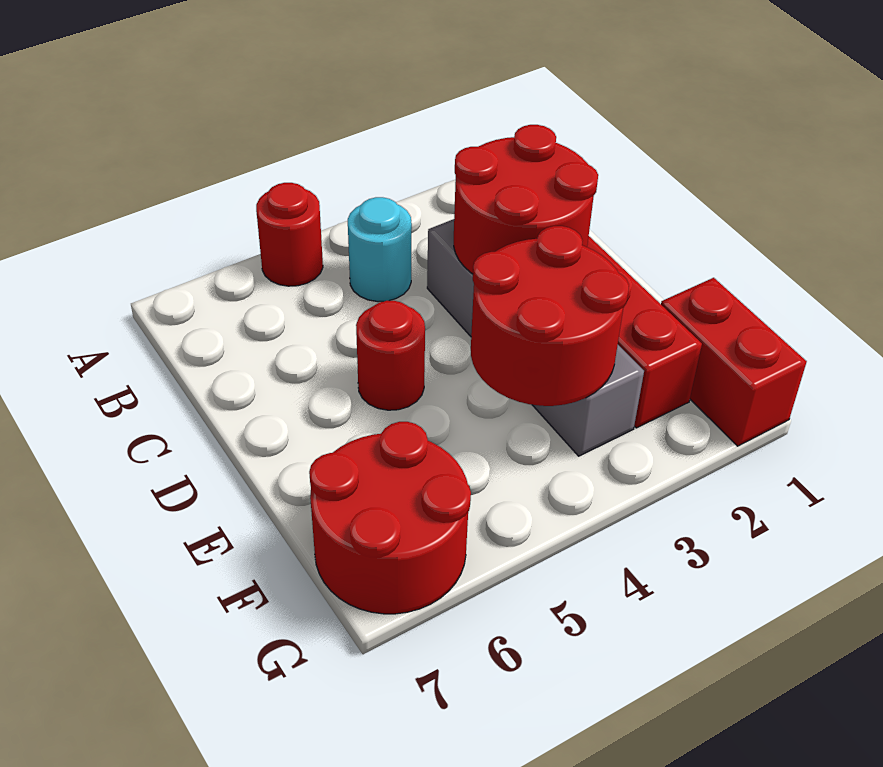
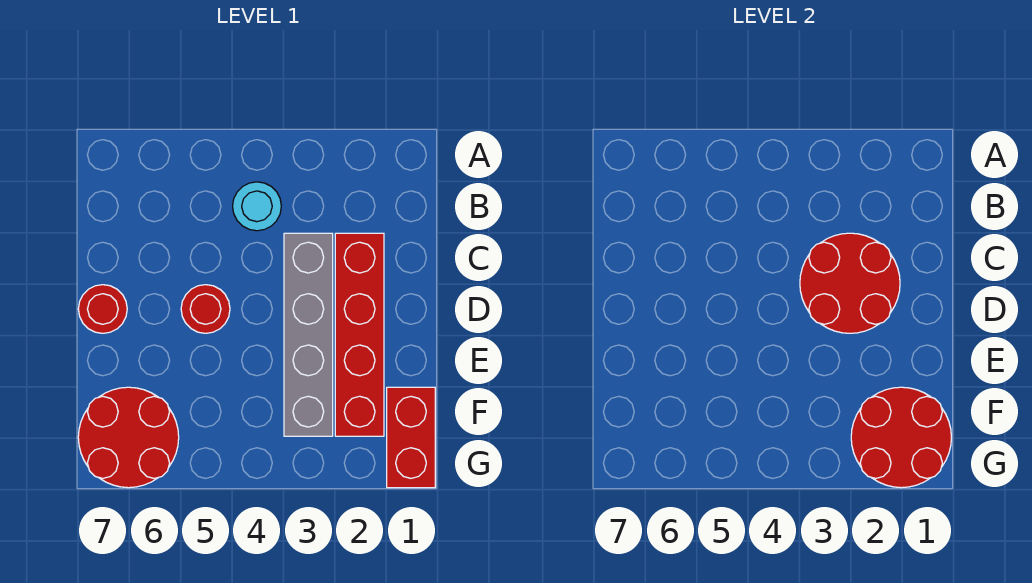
red round brick A5 level 1 -> red round brick D7 level 1
red round brick E3:F4 level 2 -> red round brick F1:G2 level 2

